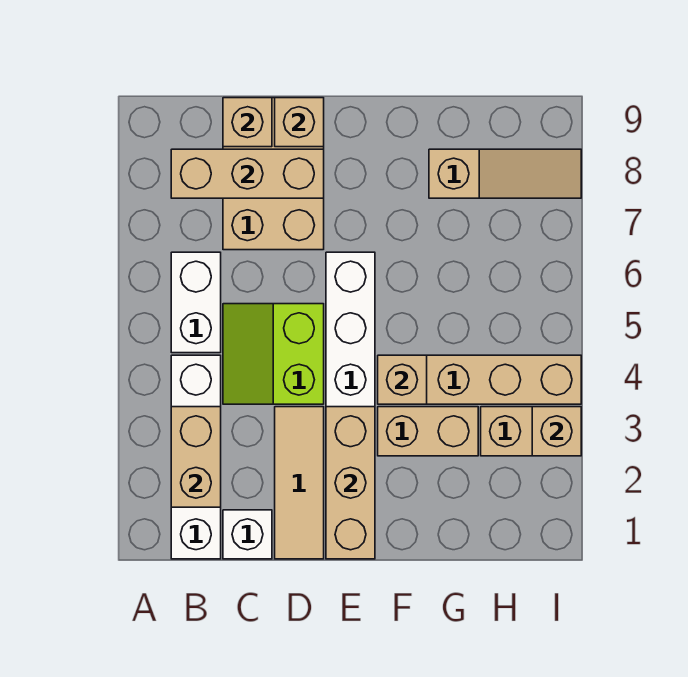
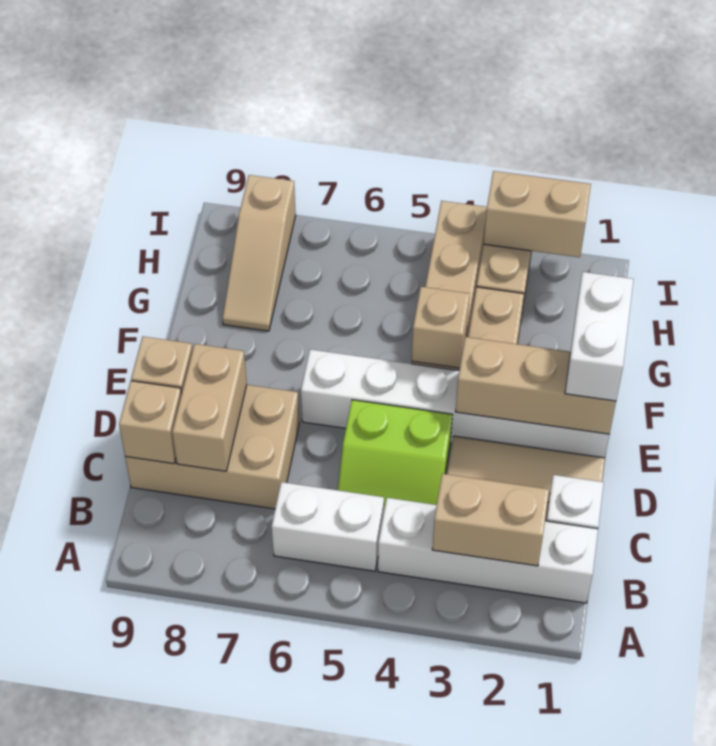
tan brick B8:D8 level 2 -> tan brick C8:D8 level 2
none -> white brick E1:F1 level 3
tan slope G8:I8 level 1 top G -> tan slope G8:I8 level 1 top I
tan brick I3 level 2 -> tan brick I2:I3 level 2

